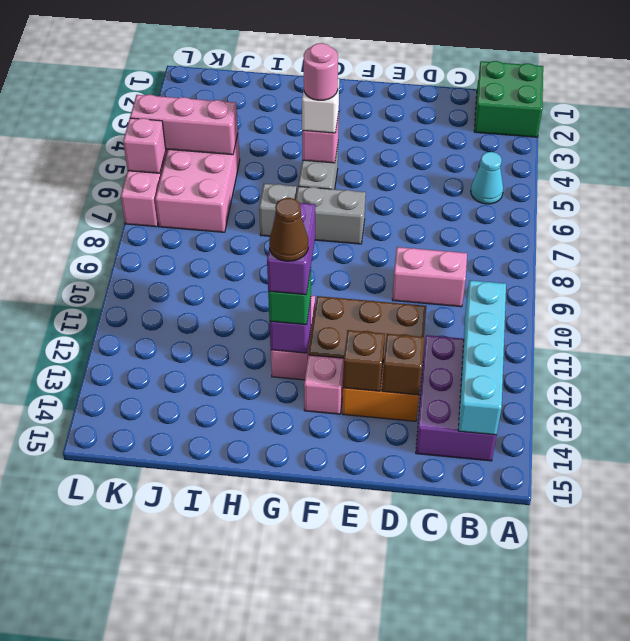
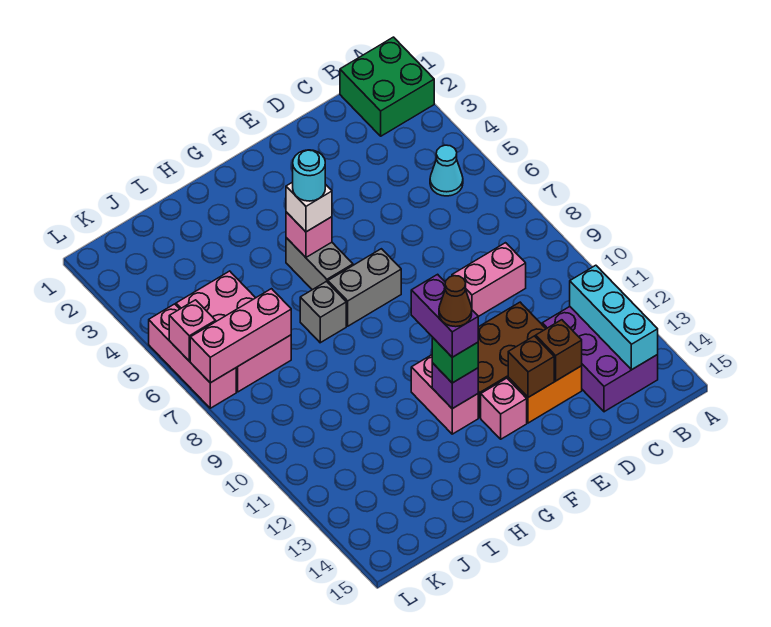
cyan brick B11:B14 level 2 -> cyan brick B12:B14 level 2
pink round brick G5 level 4 -> cyan round brick G5 level 4
pink brick J5:L5 level 2 -> pink brick J7:L7 level 2

